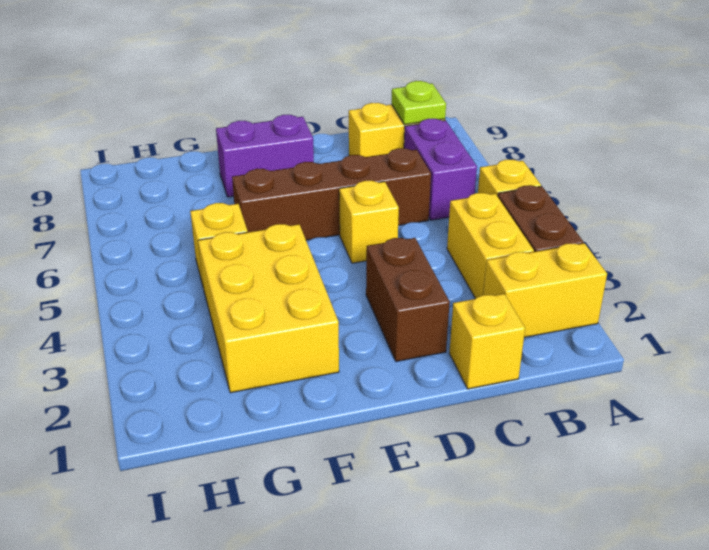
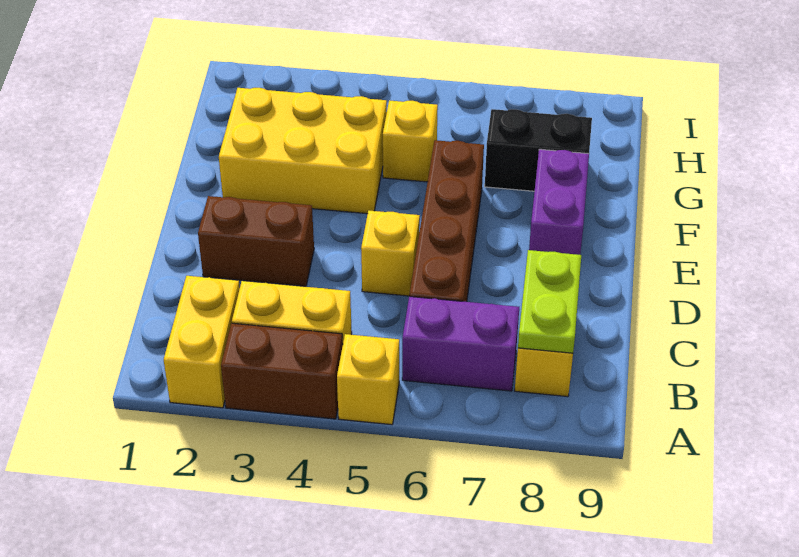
lime plate B8 level 2 -> lime plate B8:C8 level 2
yellow brick C1 level 1 -> none
none -> black brick G7:G8 level 1

